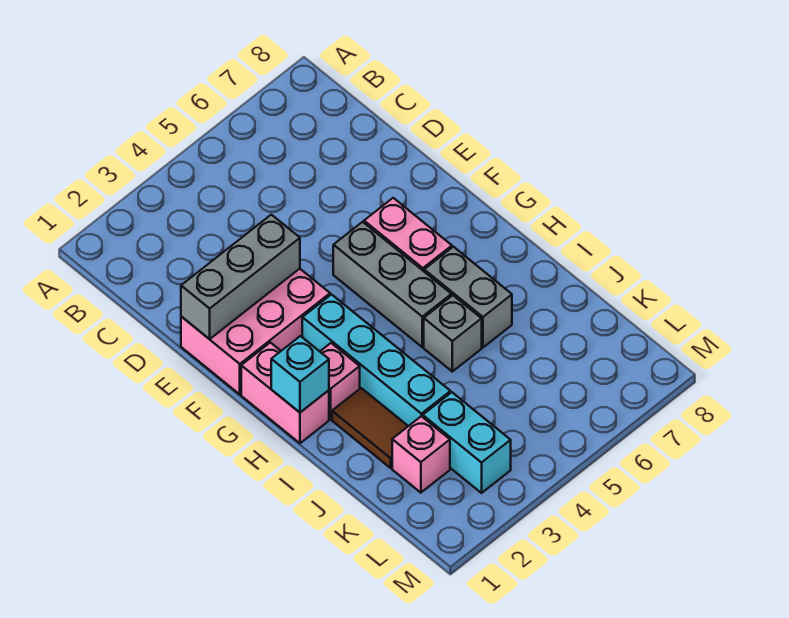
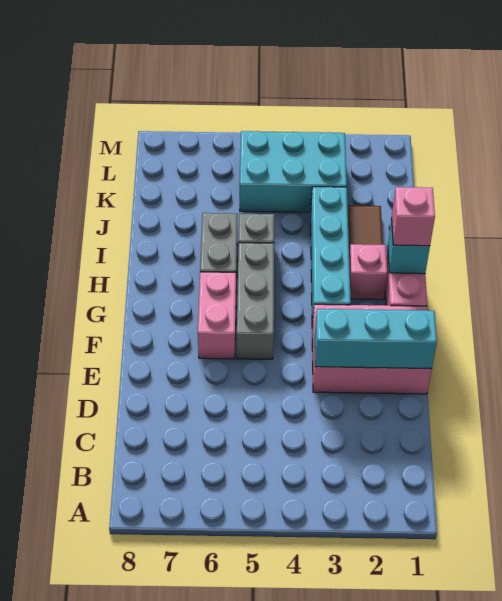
grey brick E1:E3 level 2 -> cyan brick E1:E3 level 2
pink brick K2 level 1 -> pink brick H1 level 3
cyan brick K3:L3 level 1 -> cyan brick K3:L5 level 1

